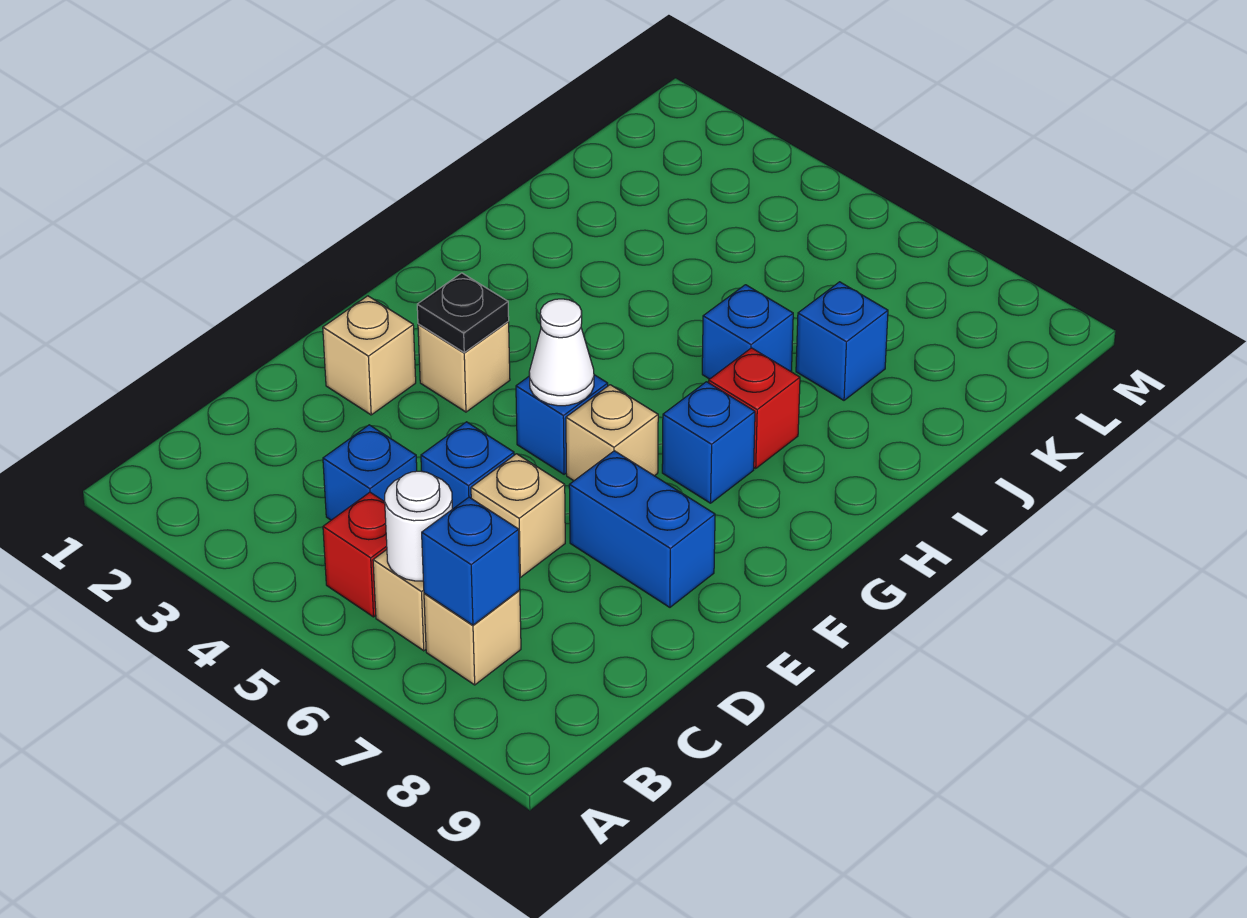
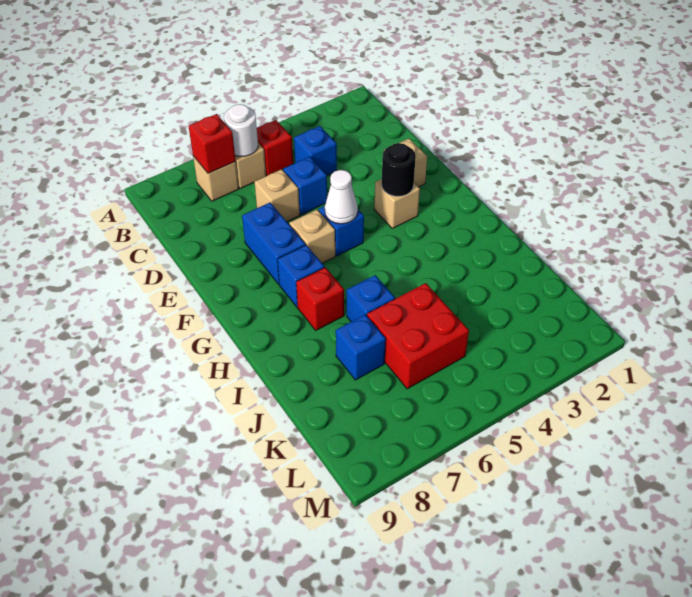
blue brick B7 level 2 -> red brick B7 level 2
blue brick E7:E8 level 1 -> blue brick E7:F7 level 1
black plate F3 level 2 -> black round brick F3 level 2
none -> red brick J5:K6 level 1

